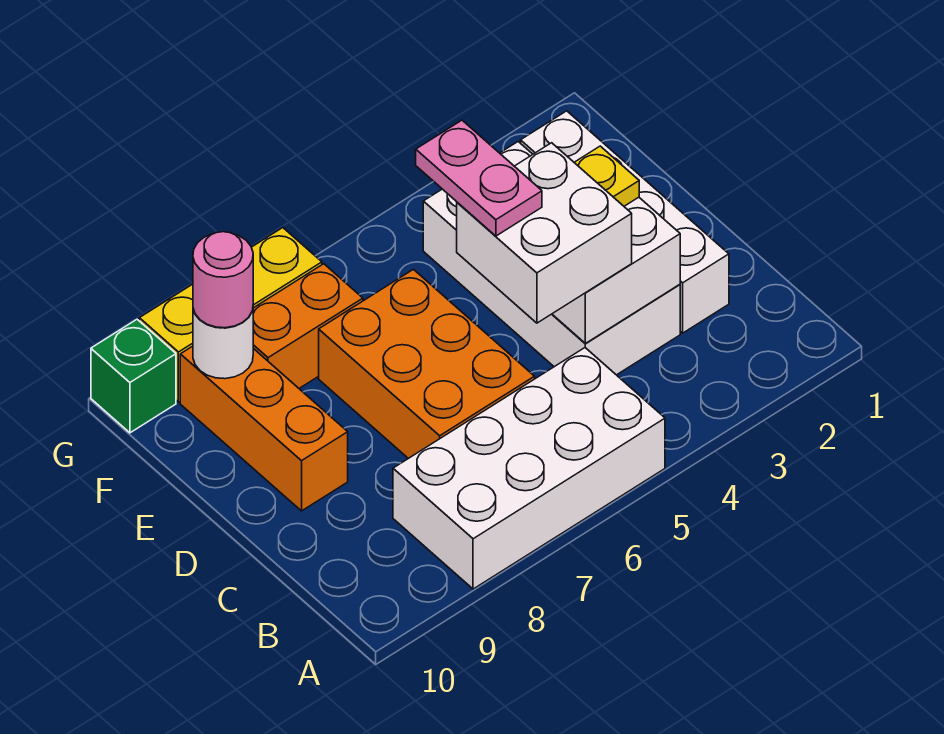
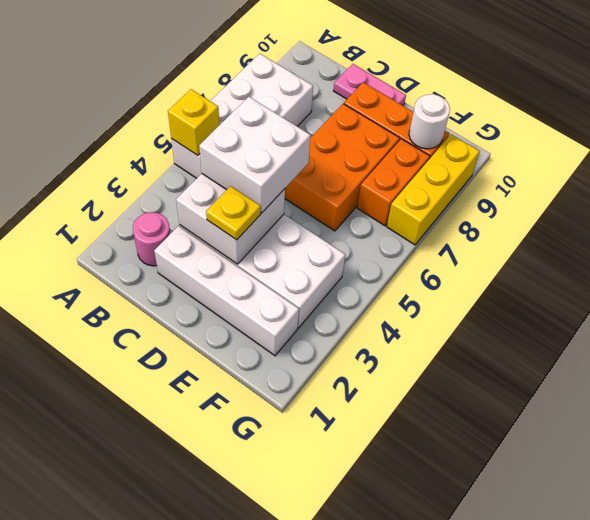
none -> yellow brick A5 level 2
orange brick C6:E7 level 1 -> orange brick D6:E8 level 1
pink plate D5:E5 level 4 -> pink plate C10:D10 level 1
pink round brick F9 level 3 -> pink round brick B2 level 1
green brick G10 level 1 -> none

